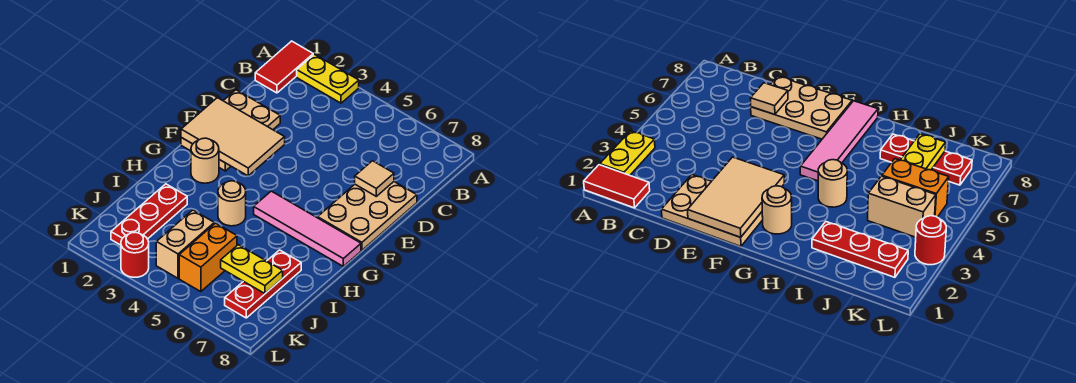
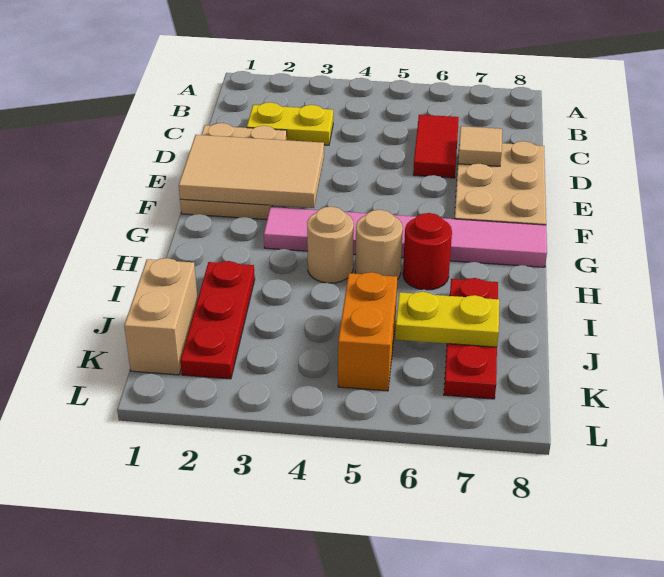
red tile A1:B1 level 1 -> red tile C6:D6 level 1
yellow plate A2:A3 level 1 -> yellow plate C2:C3 level 1
tan round brick G2 level 1 -> tan round brick H5 level 1
pink tile G5:G8 level 1 -> pink tile G3:G8 level 1
tan brick J4:K4 level 1 -> tan brick J1:K1 level 1
red round brick L3 level 1 -> red round brick H6 level 1

